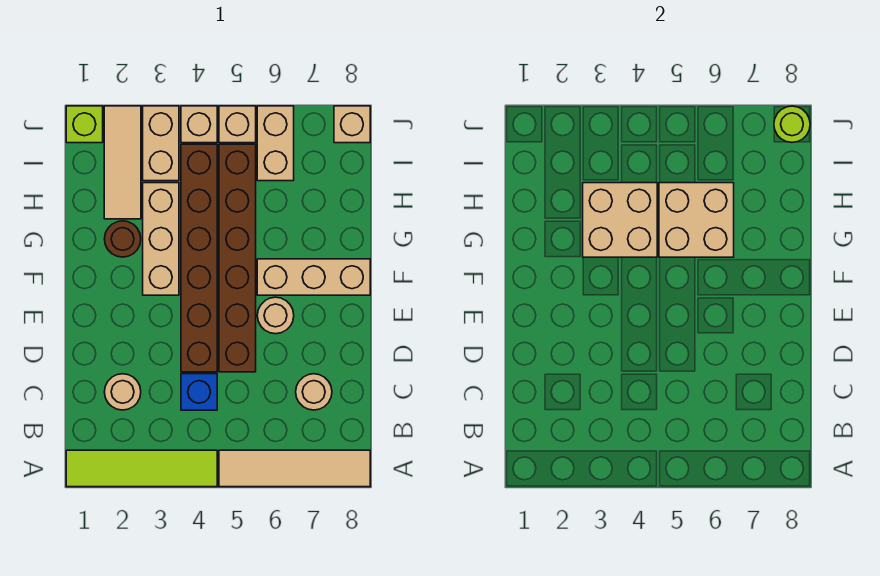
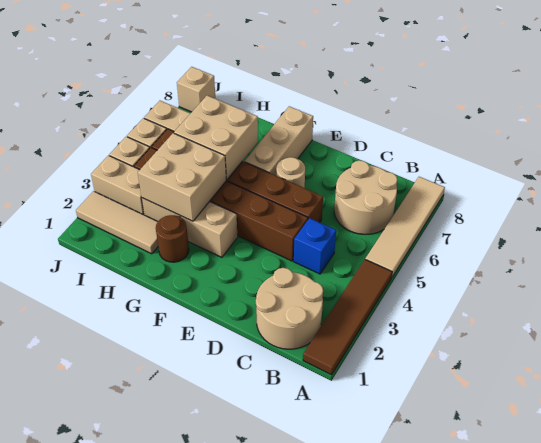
lime tile A1:A4 level 1 -> brown tile A1:A4 level 1
tan round brick C2 level 1 -> tan round brick B1:C2 level 1
tan round brick C7 level 1 -> tan round brick B6:C7 level 1
lime brick J1 level 1 -> none
lime round brick J8 level 2 -> none

